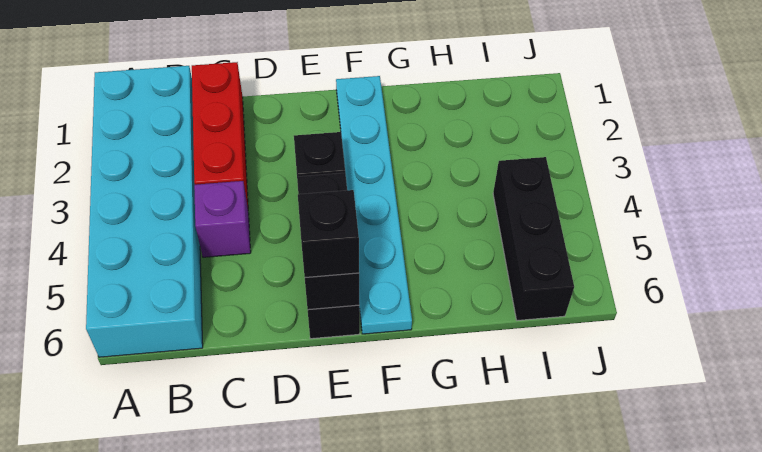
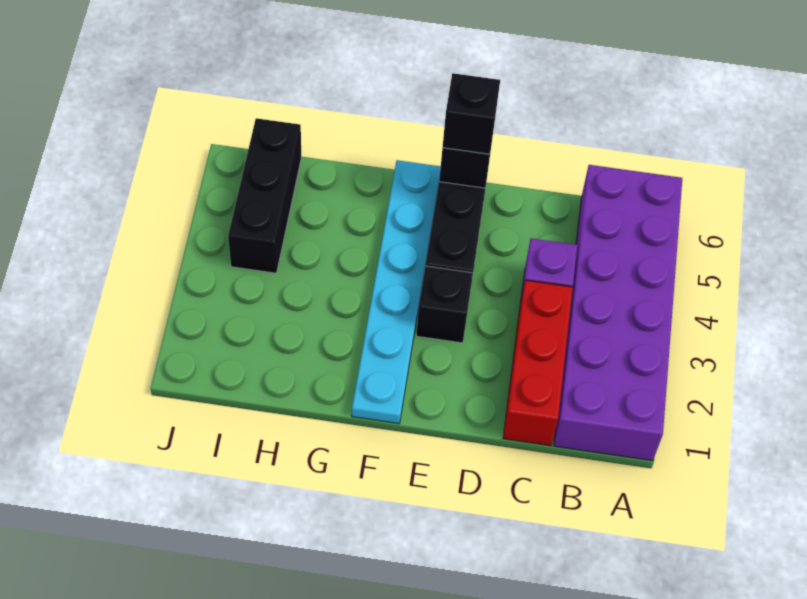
cyan brick A1:B6 level 1 -> purple brick A1:B6 level 1

